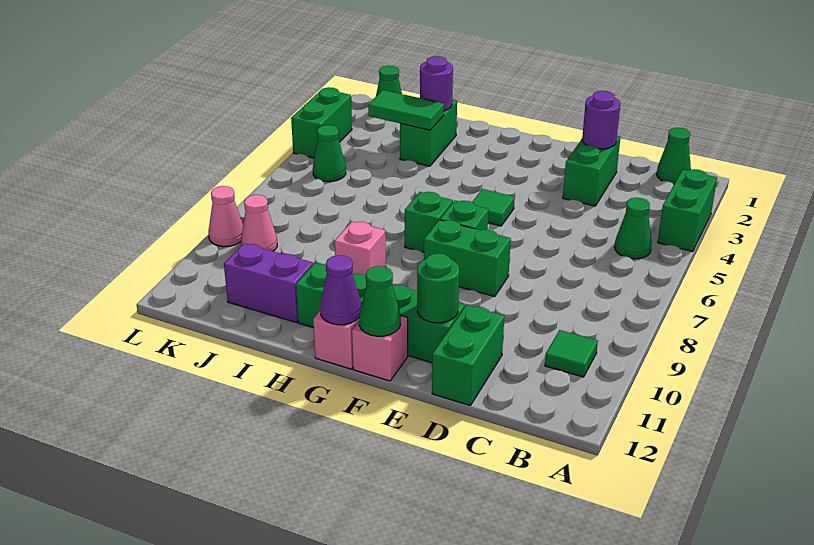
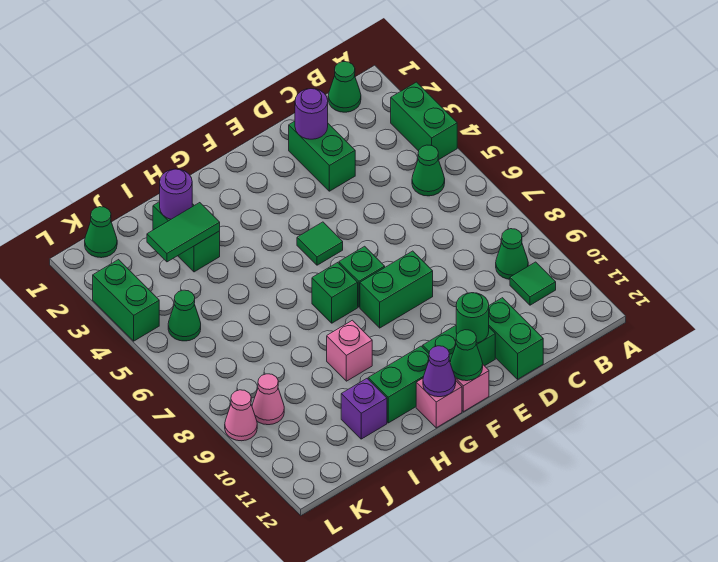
none -> green cone B9 level 1
purple brick I11:J11 level 1 -> purple brick I11 level 1

